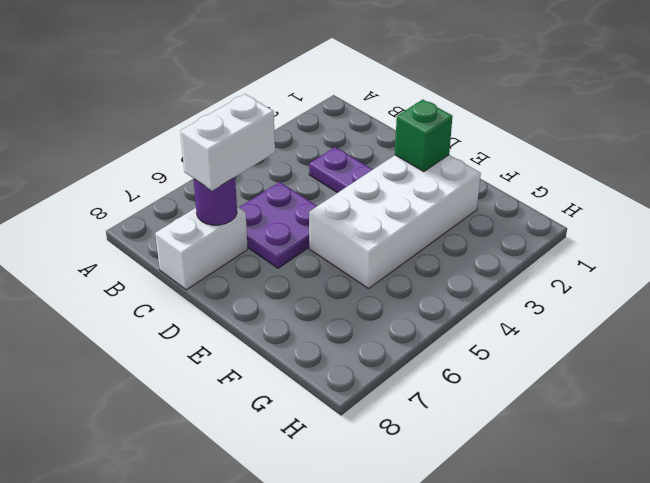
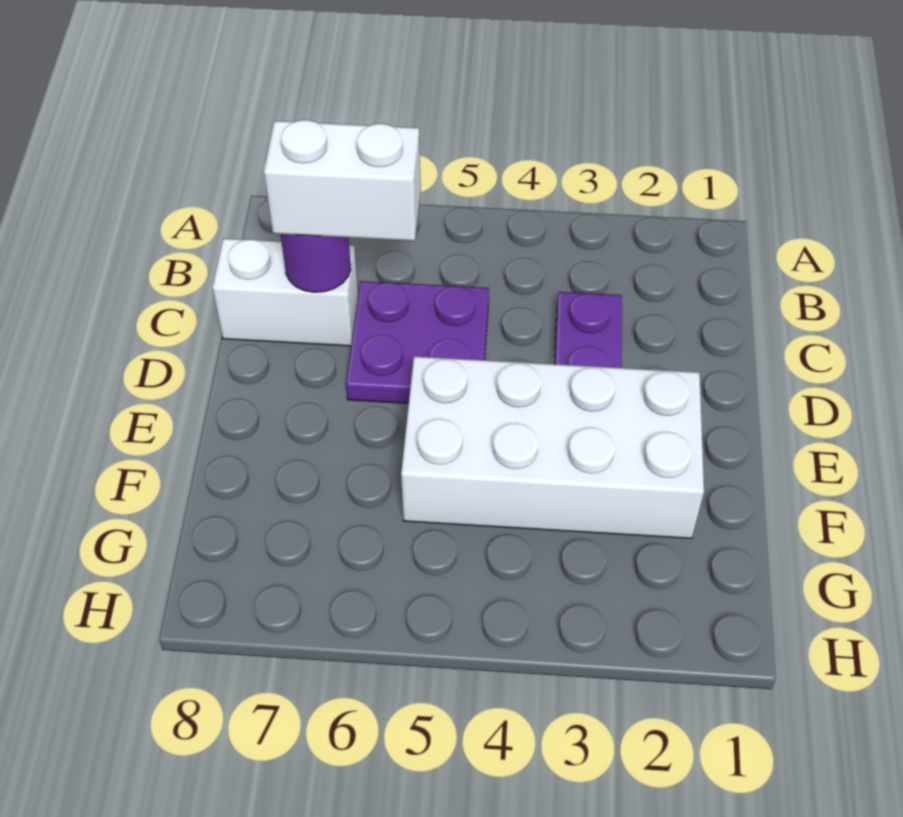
green brick E2 level 2 -> none

